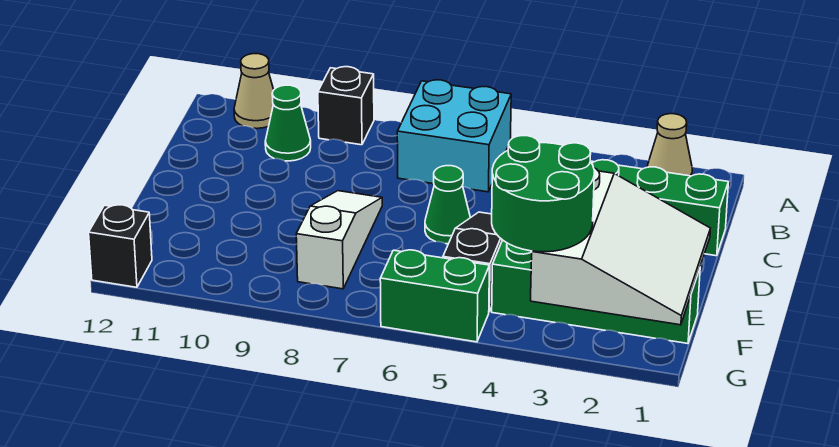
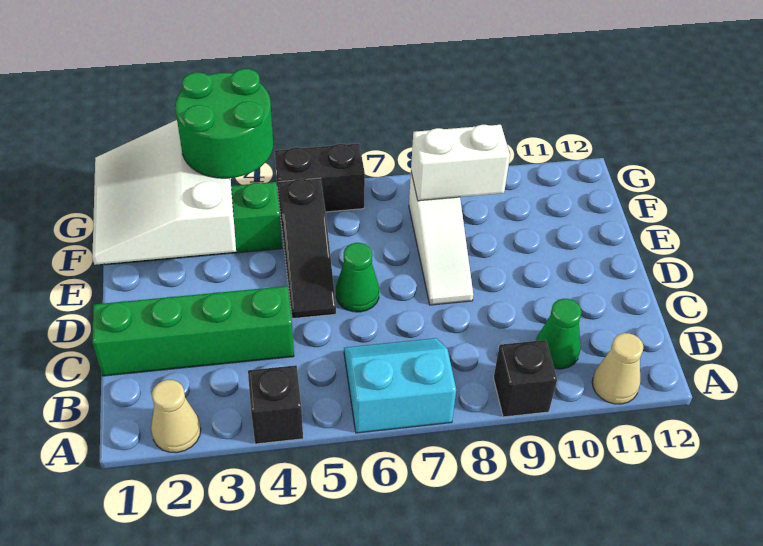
cyan brick A6:B7 level 1 -> cyan slope A6:B7 level 1 top A
none -> white brick F8:F9 level 2
green brick G5:G6 level 1 -> black brick G5:G6 level 1
black brick G12 level 1 -> black brick A4 level 1

